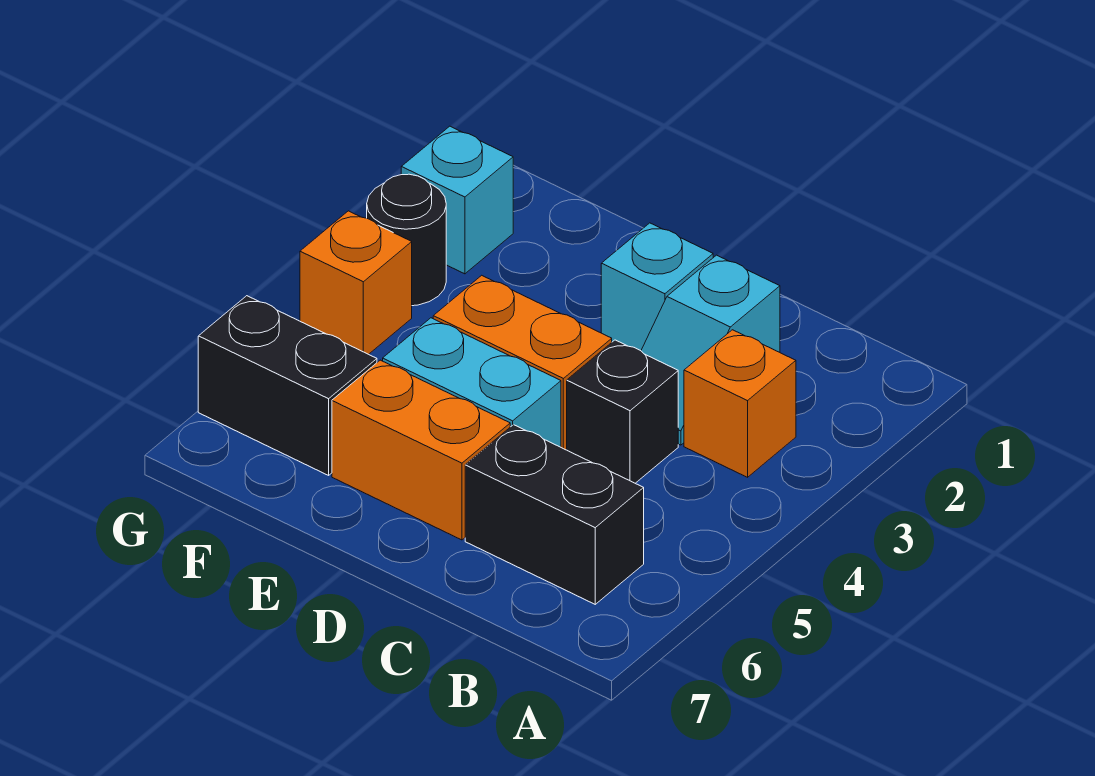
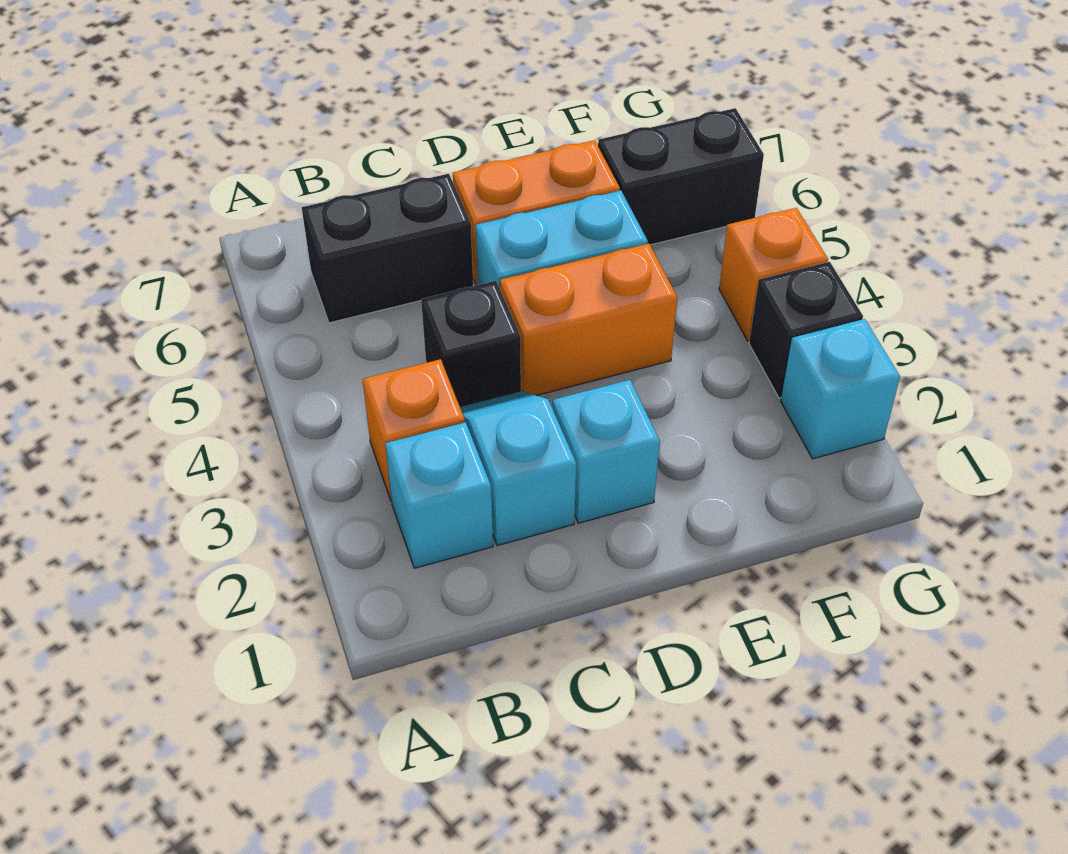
none -> cyan brick B2 level 1
black round brick G3 level 1 -> black brick G3 level 1

